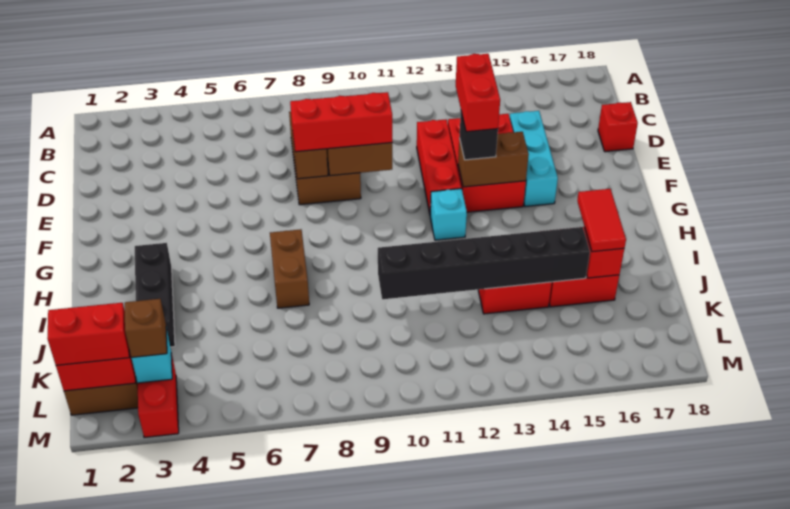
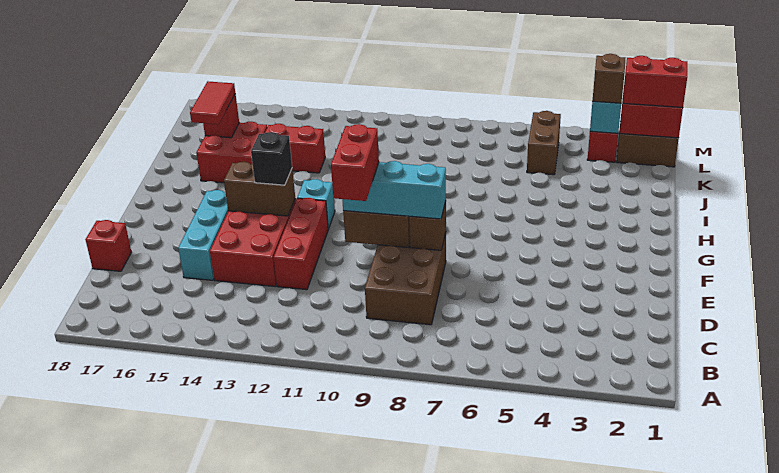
red brick E8:E10 level 3 -> cyan brick E8:E10 level 3
red brick E13:F13 level 4 -> red brick D10:E10 level 4
black brick H3:J3 level 1 -> none
brown brick H7:I7 level 1 -> brown brick K5:L5 level 1
black brick J10:J15 level 2 -> none

